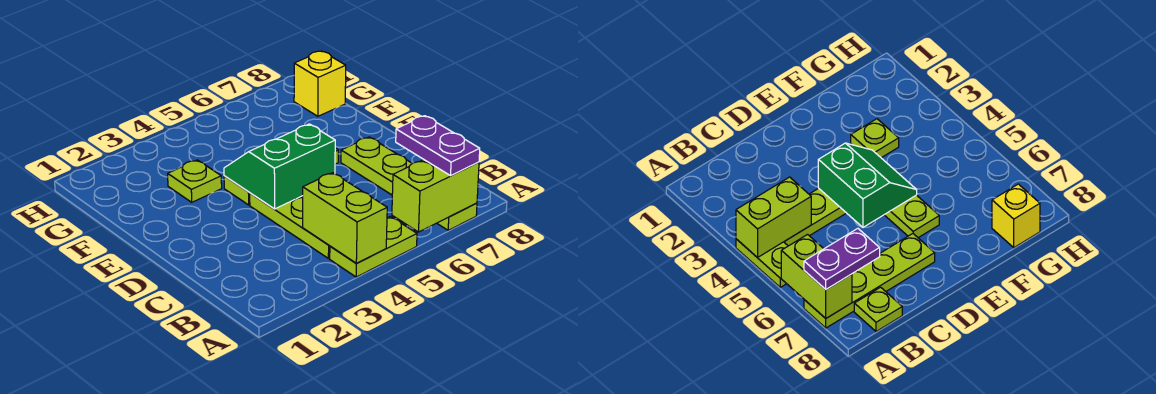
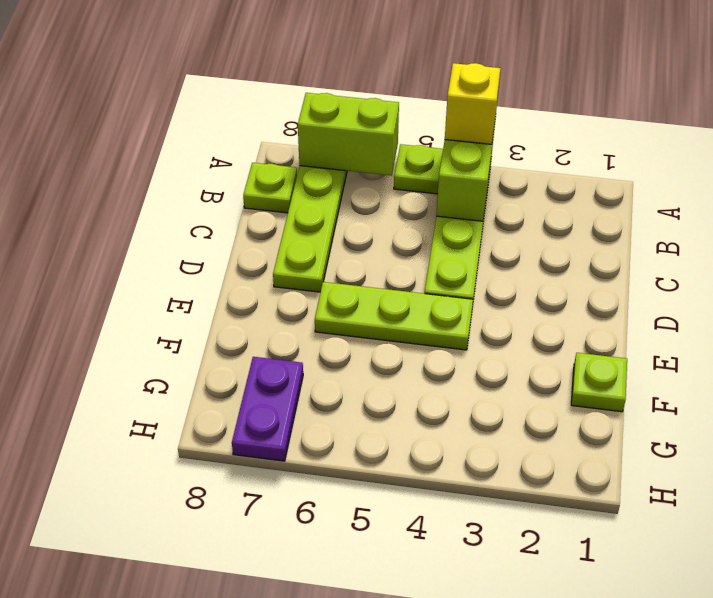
purple plate A7:B7 level 3 -> purple plate G7:H7 level 1
green slope D4:E5 level 2 top D -> none
lime plate F3 level 1 -> lime plate F1 level 1
yellow brick G8 level 1 -> yellow brick A4 level 3

